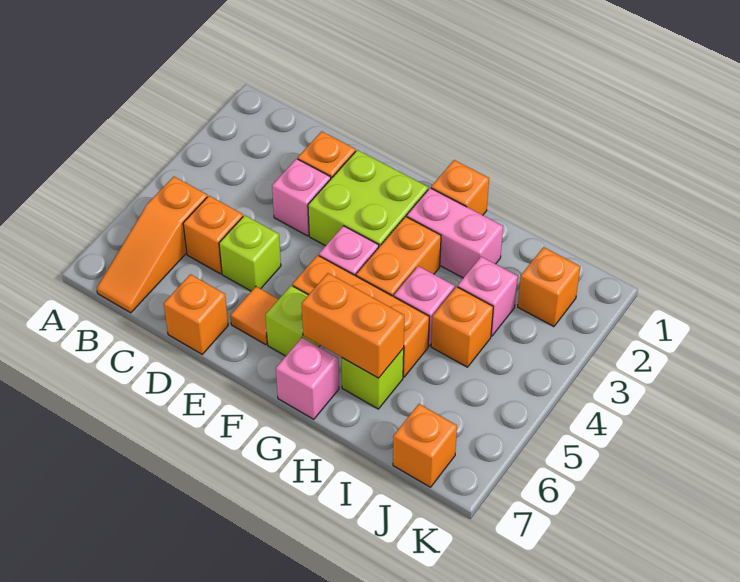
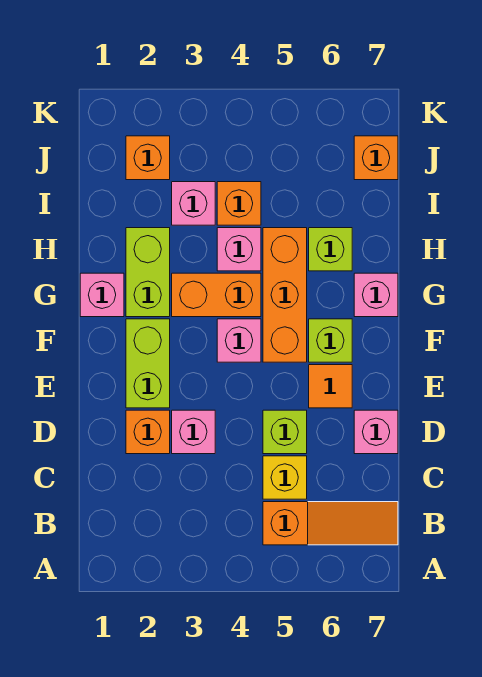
orange brick C5 level 1 -> yellow brick C5 level 1
orange brick D7 level 1 -> pink brick D7 level 1
lime brick E2:F3 level 1 -> lime brick E2:F2 level 1
orange brick G1 level 1 -> pink brick G1 level 1
pink brick G2:H2 level 1 -> lime brick G2:H2 level 1
orange brick G6:H6 level 2 -> none

